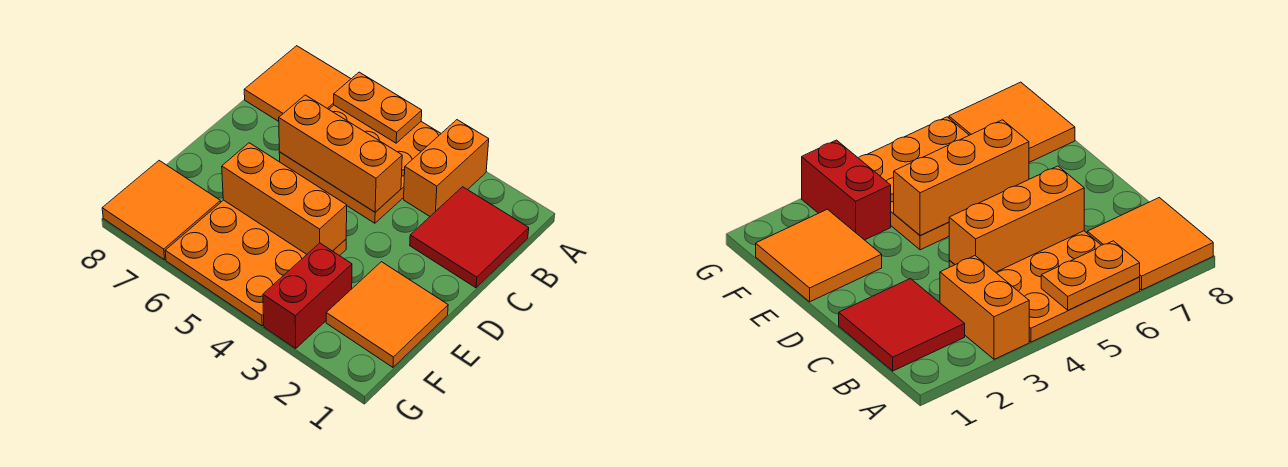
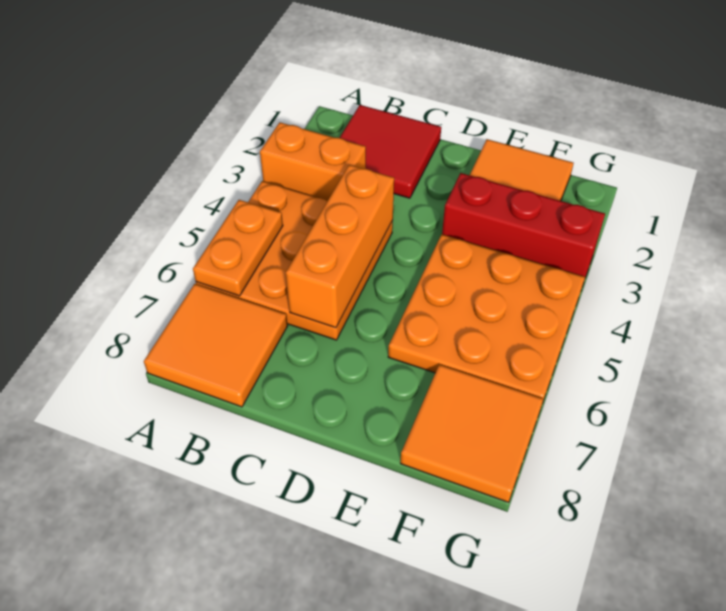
orange brick E4:E6 level 2 -> none
red brick F3:G3 level 1 -> red brick E3:G3 level 1

